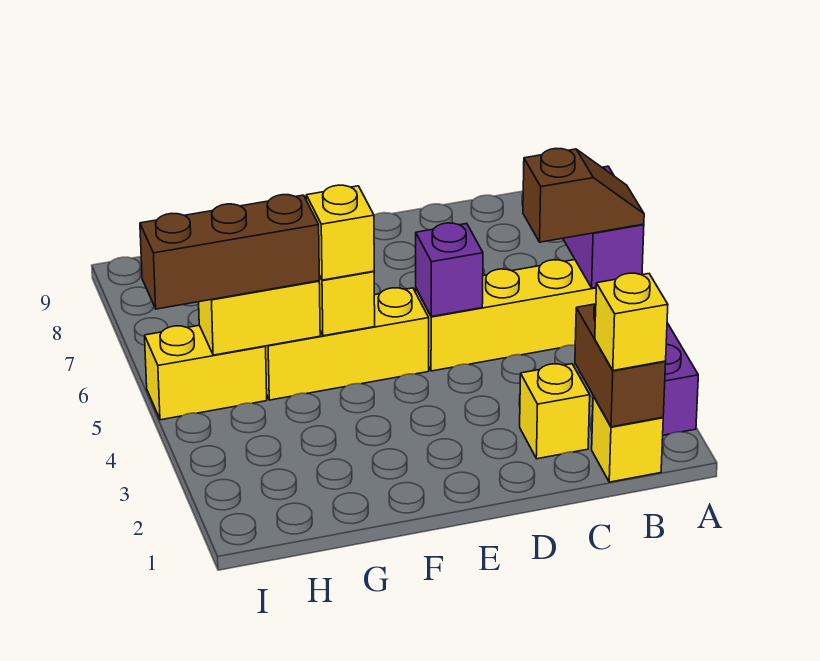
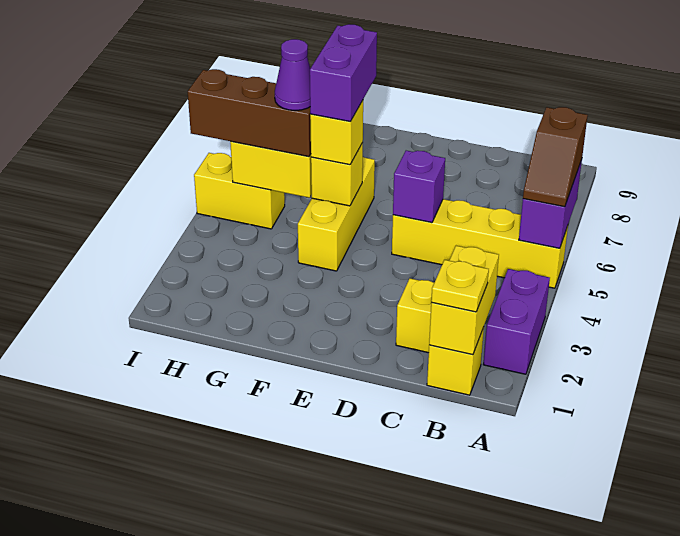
brown slope A5:B5 level 3 top B -> brown slope A5:A6 level 3 top 6
brown brick B1:B2 level 2 -> yellow brick B1:B2 level 2
yellow brick B1 level 3 -> yellow plate B1 level 3
yellow brick E5:G5 level 1 -> yellow brick F4:F6 level 1
none -> purple brick F5:F6 level 4
none -> purple cone G5 level 4

